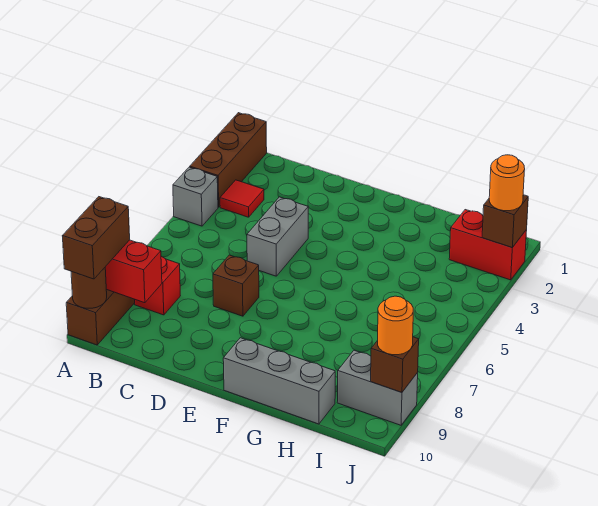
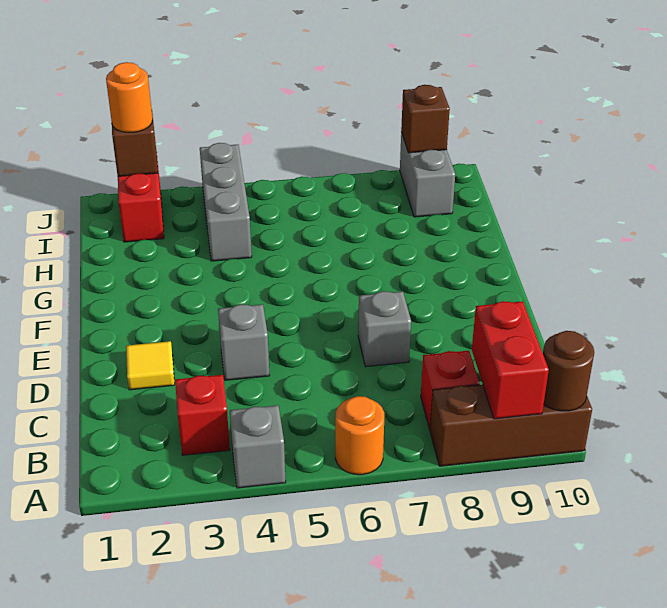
brown brick A1:A3 level 1 -> none
brown brick A9:A10 level 3 -> none
red tile B3 level 1 -> red brick B3 level 1
none -> yellow tile D2 level 1
grey brick D4:D5 level 1 -> grey brick D4 level 1
brown brick D7 level 1 -> grey brick D7 level 1
grey brick F10:H10 level 1 -> grey brick H4:J4 level 1
orange round brick J9 level 3 -> orange round brick A6 level 1

